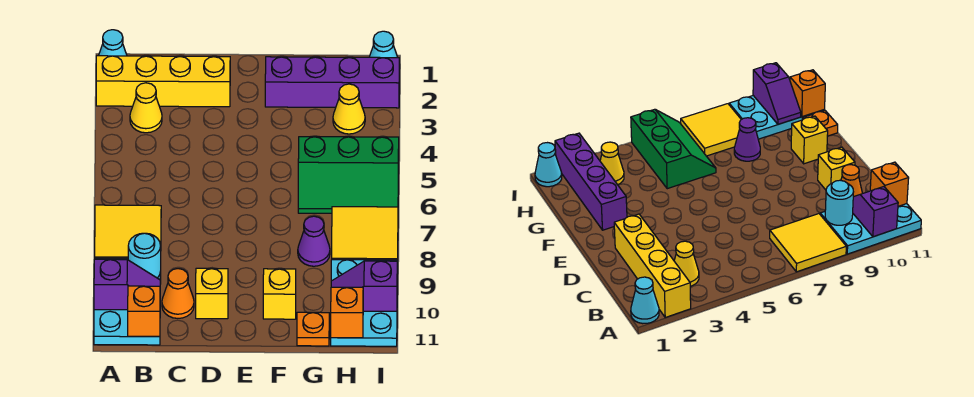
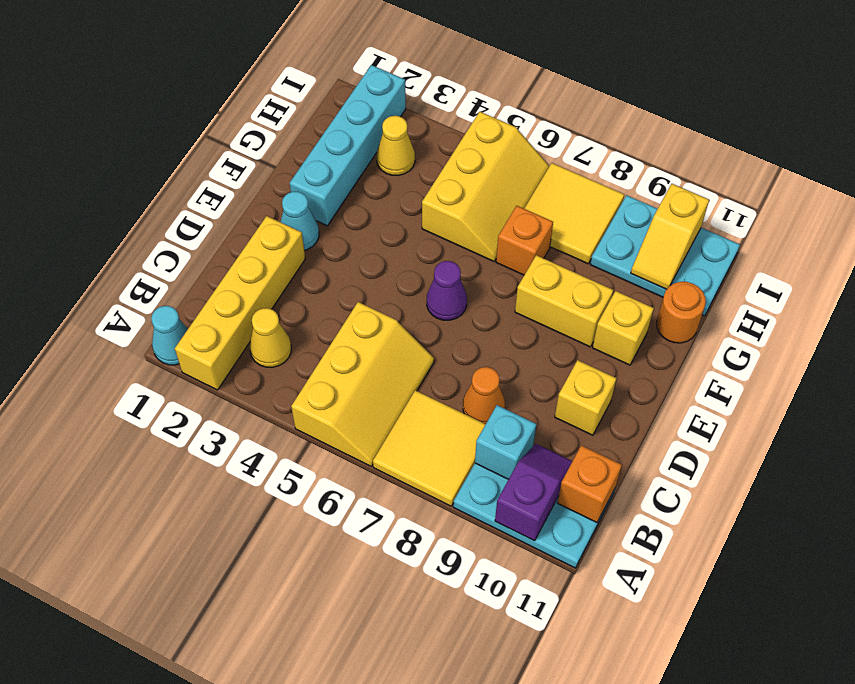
none -> yellow slope A5:C6 level 1 top 5
cyan round brick B9 level 2 -> cyan brick B9 level 2
orange cone C10 level 1 -> orange cone C8 level 1
purple brick F2:I2 level 1 -> cyan brick F2:I2 level 1
none -> yellow brick F8:F9 level 1
green slope G5:I6 level 1 top 5 -> yellow slope G5:I6 level 1 top 5
purple cone G8 level 1 -> purple cone E6 level 1
orange plate G11 level 1 -> orange round brick G11 level 1
purple slope H10:I10 level 2 top I -> yellow slope H10:I10 level 2 top I
orange brick H11 level 2 -> orange brick G7 level 1
cyan cone I1 level 1 -> cyan cone E2 level 1

